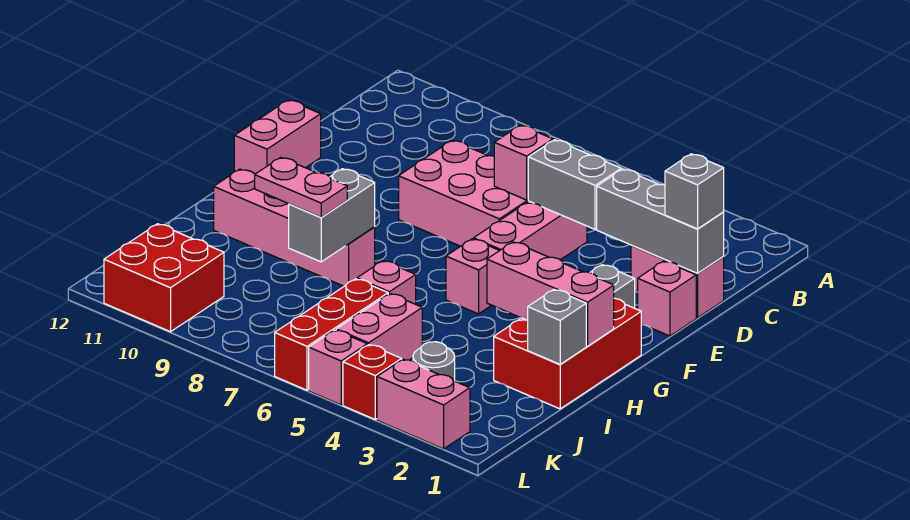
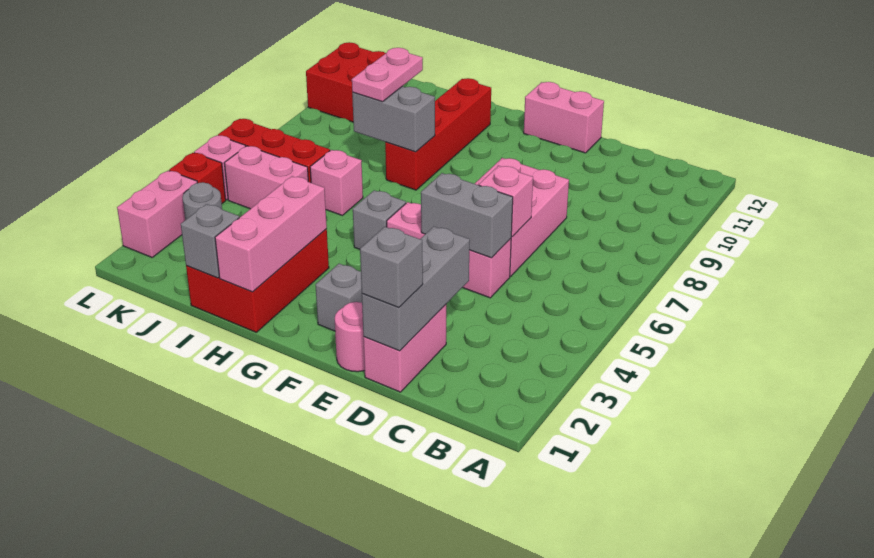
grey brick D4:D5 level 2 -> grey brick D5:E5 level 2
pink brick E1 level 1 -> pink round brick E1 level 1
red brick G1:I2 level 1 -> red brick H1:I3 level 1
pink brick G5 level 1 -> grey brick G5 level 1
pink brick H8:H11 level 1 -> red brick H8:H11 level 1

